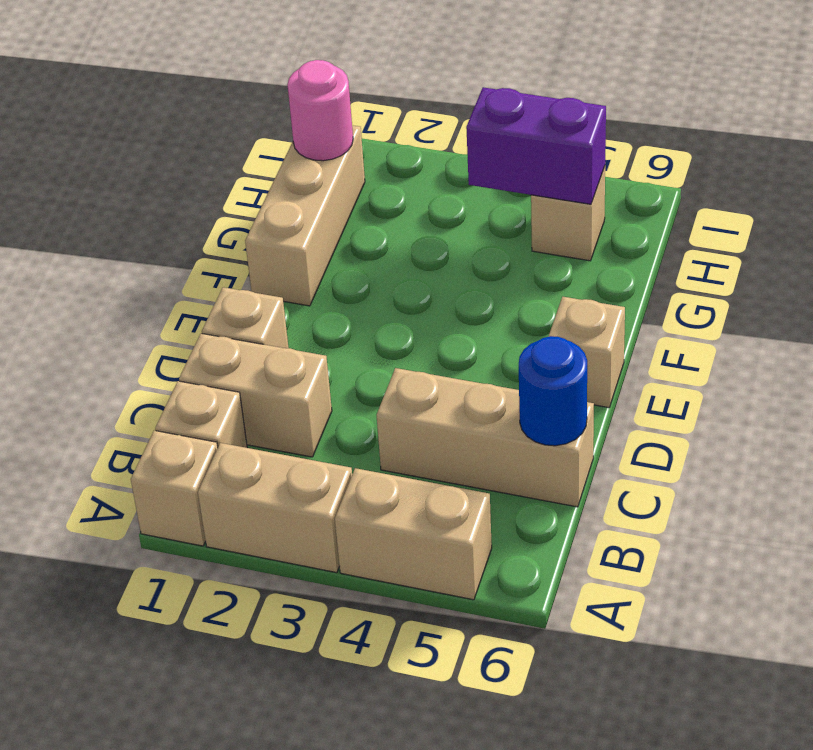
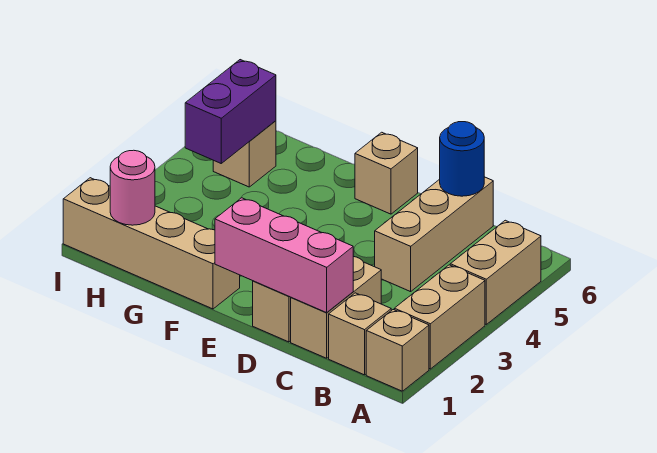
none -> pink brick C1:E1 level 2
tan brick F1:H1 level 1 -> tan brick F1:I1 level 1

